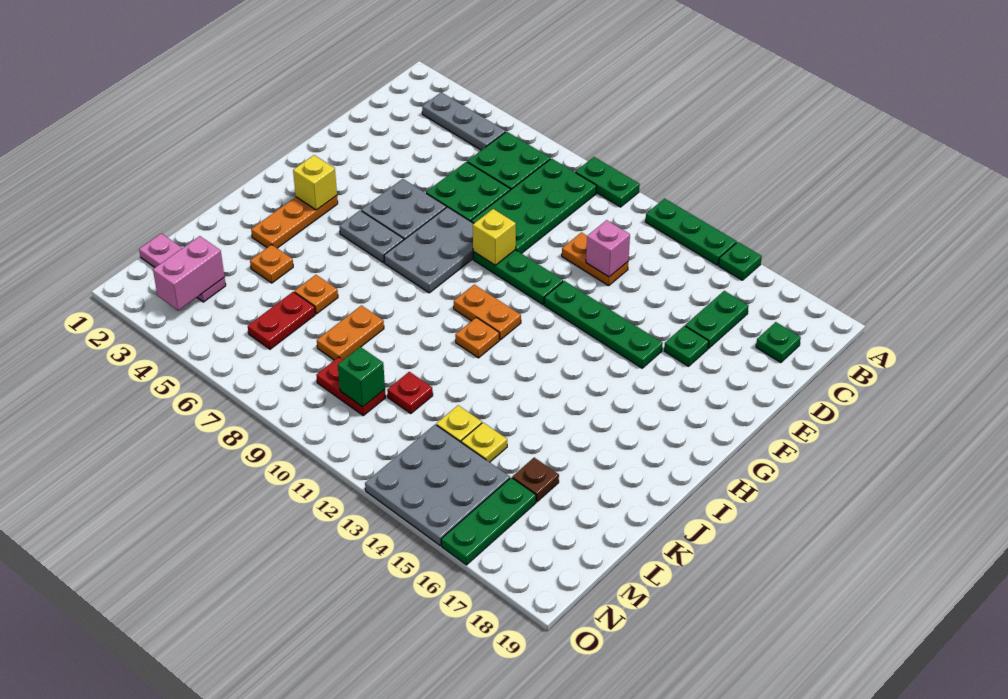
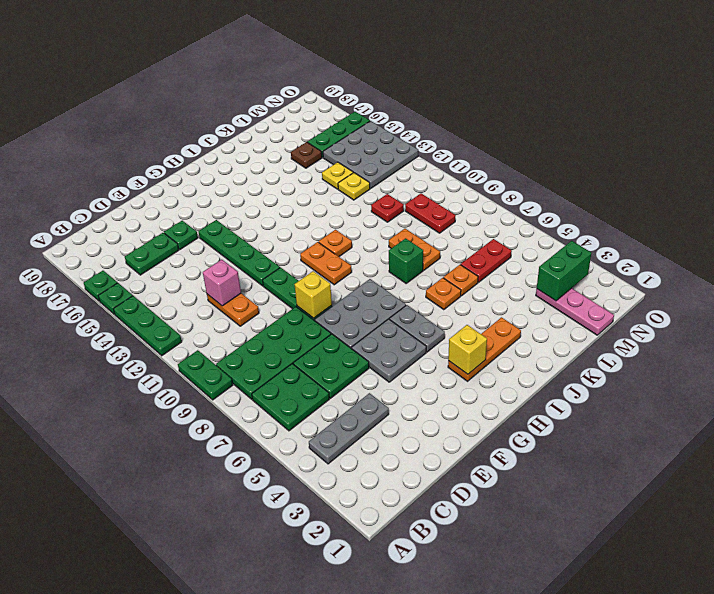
grey plate B3:B5 level 1 -> grey plate B4:D4 level 1
green plate C18 level 1 -> green plate A16 level 1
orange plate K4 level 1 -> orange plate J6 level 1
orange plate K8:L8 level 1 -> orange plate K8:K9 level 1
pink brick M3:N3 level 2 -> green brick M3:N3 level 2
green brick M10 level 2 -> green brick J8 level 1

